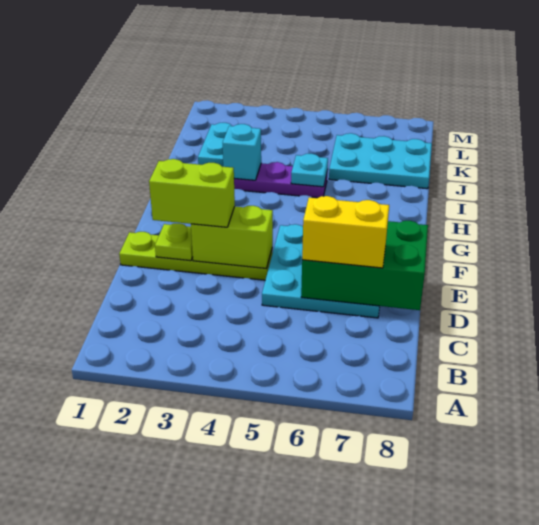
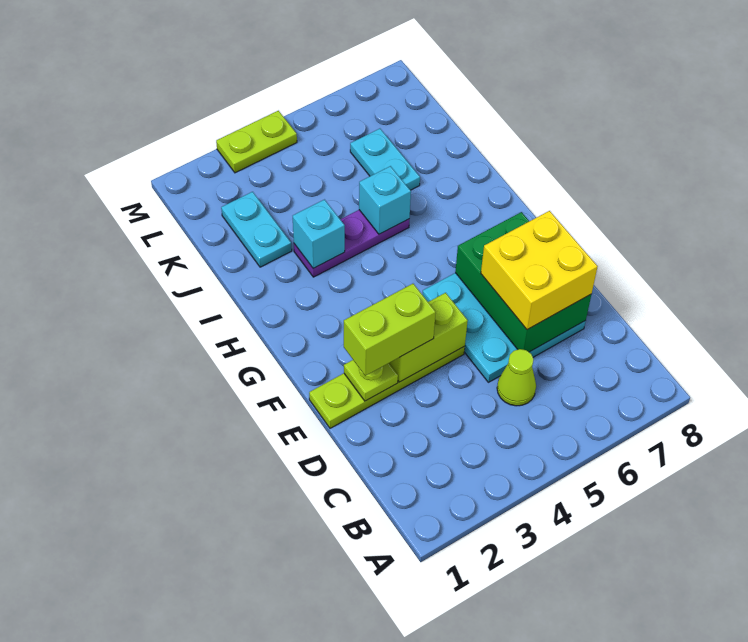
none -> lime cone C5 level 1
green brick D6:E8 level 2 -> green brick D6:F7 level 2
yellow brick D6:D7 level 3 -> yellow brick D6:E7 level 3
cyan plate I5 level 2 -> cyan brick I5 level 2
cyan plate J6:K8 level 1 -> cyan plate J6:K6 level 1
none -> lime plate M3:M4 level 1

